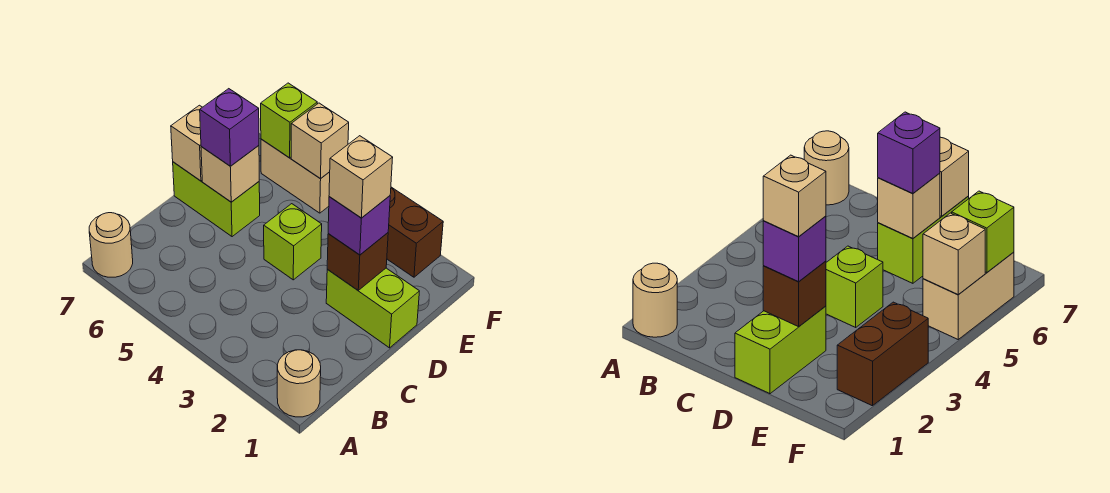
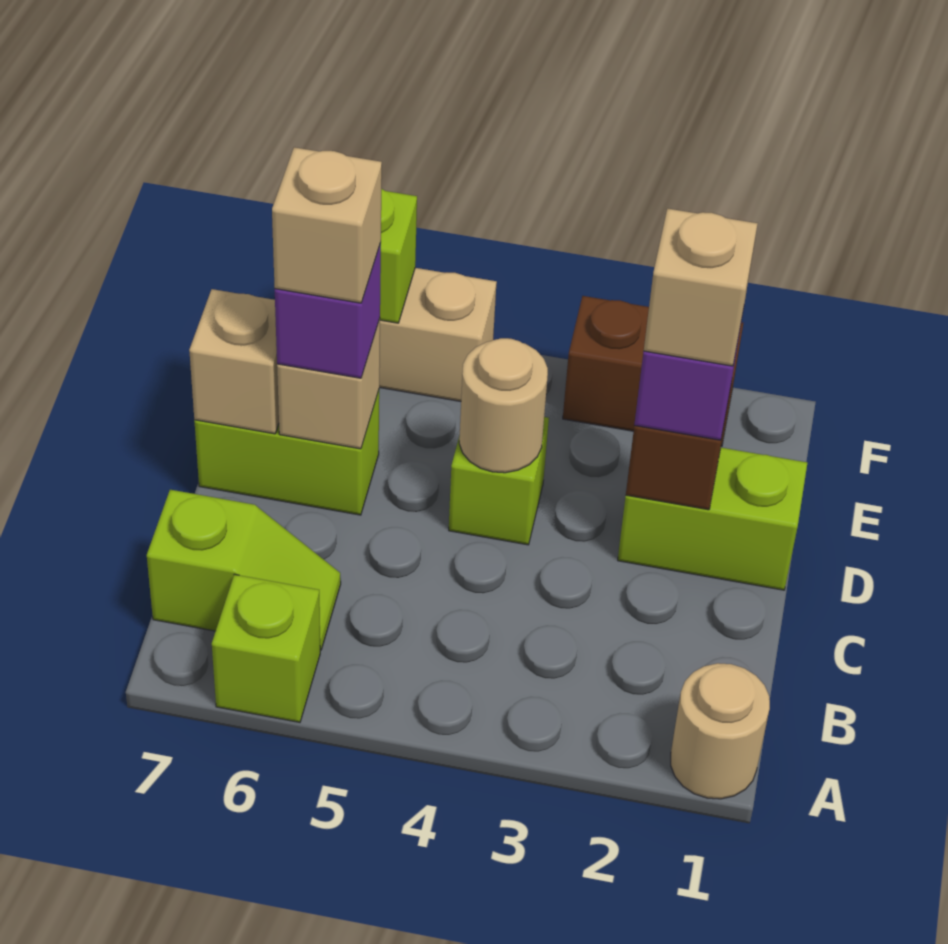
none -> lime brick A6 level 1
tan round brick A7 level 1 -> tan round brick D4 level 2
none -> lime slope B6:B7 level 1 top 7
tan brick F5 level 2 -> tan brick D6 level 4

